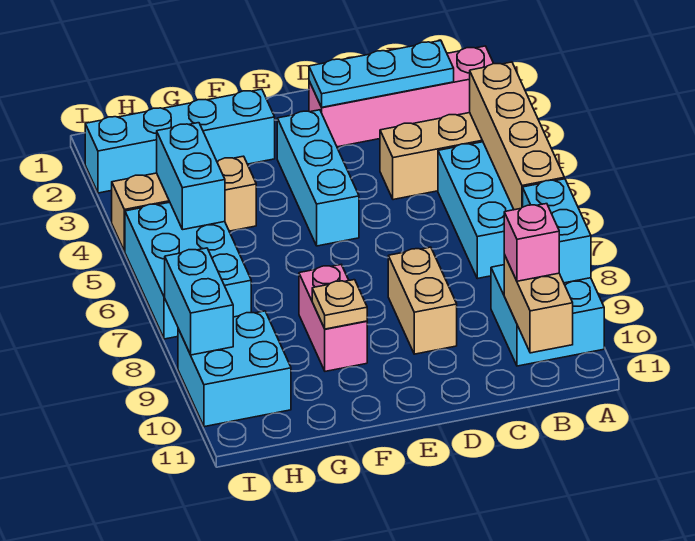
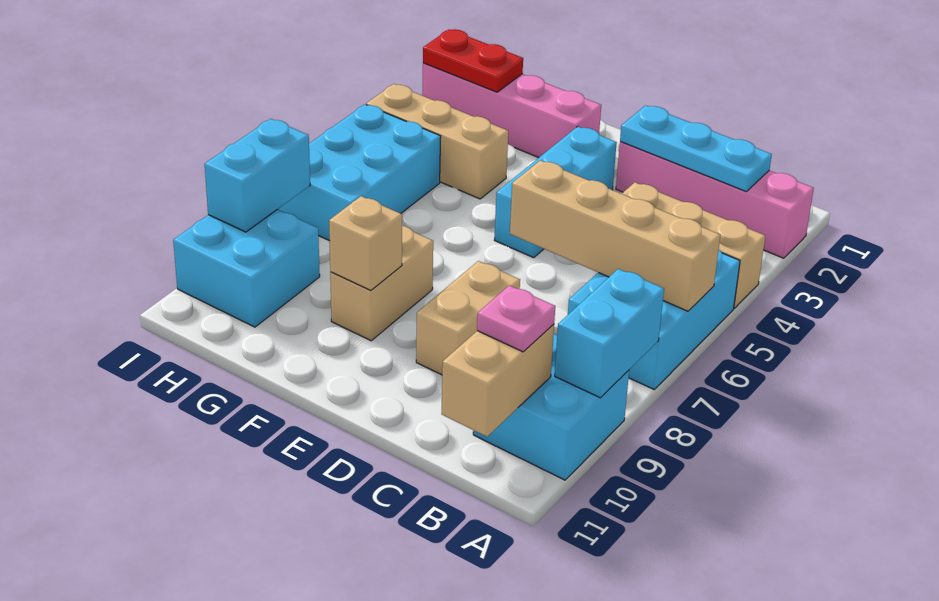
tan brick A4:A7 level 2 -> tan brick A6:D6 level 2
pink brick B10 level 3 -> pink plate B10 level 3
cyan brick F2:I2 level 1 -> pink brick F2:I2 level 1
pink brick F8:F9 level 1 -> tan brick F8:F9 level 1
tan plate F9 level 2 -> tan brick F9 level 2
none -> red plate H2:I2 level 2
cyan brick H4:H5 level 2 -> none

